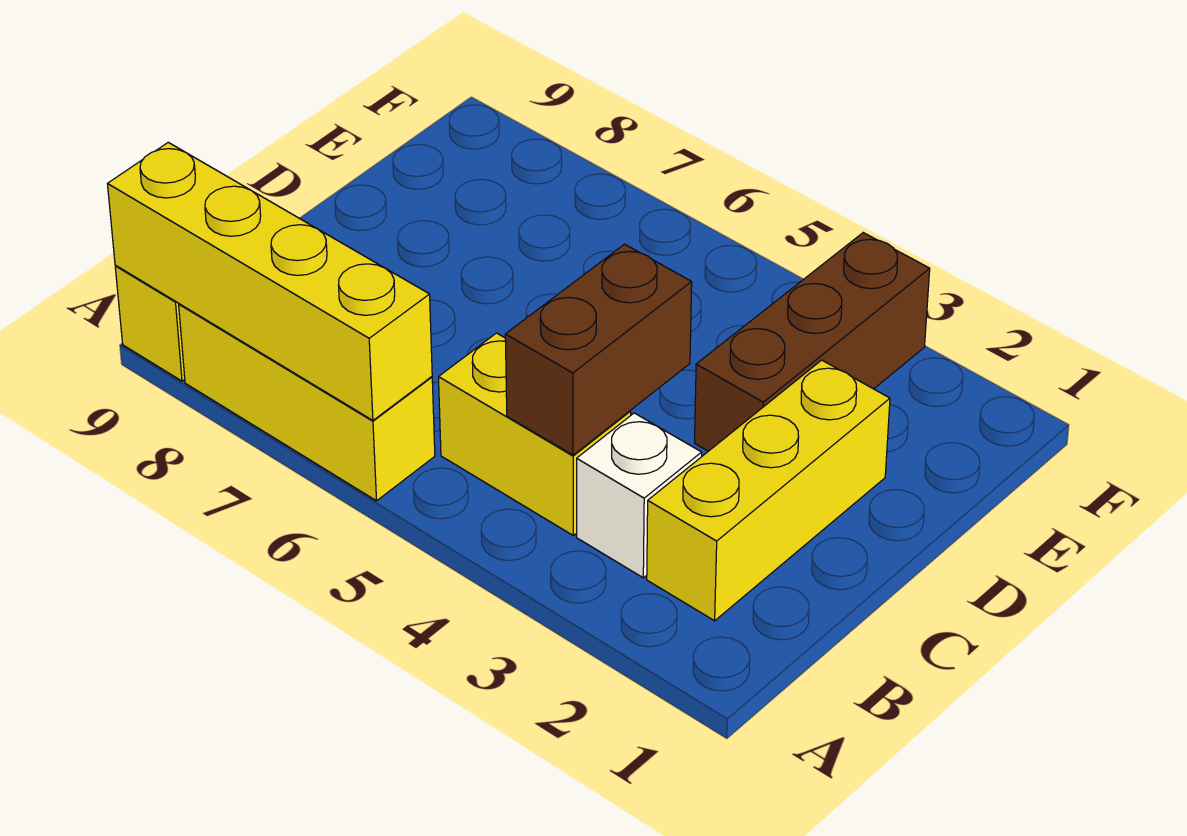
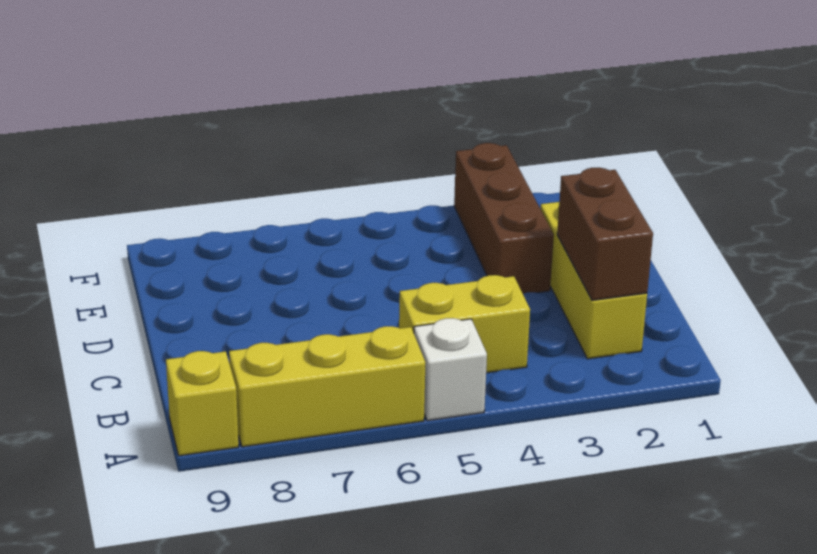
yellow brick A6:A9 level 2 -> none
white brick B3 level 1 -> white brick A5 level 1
brown brick B4:C4 level 2 -> brown brick B2:C2 level 2

